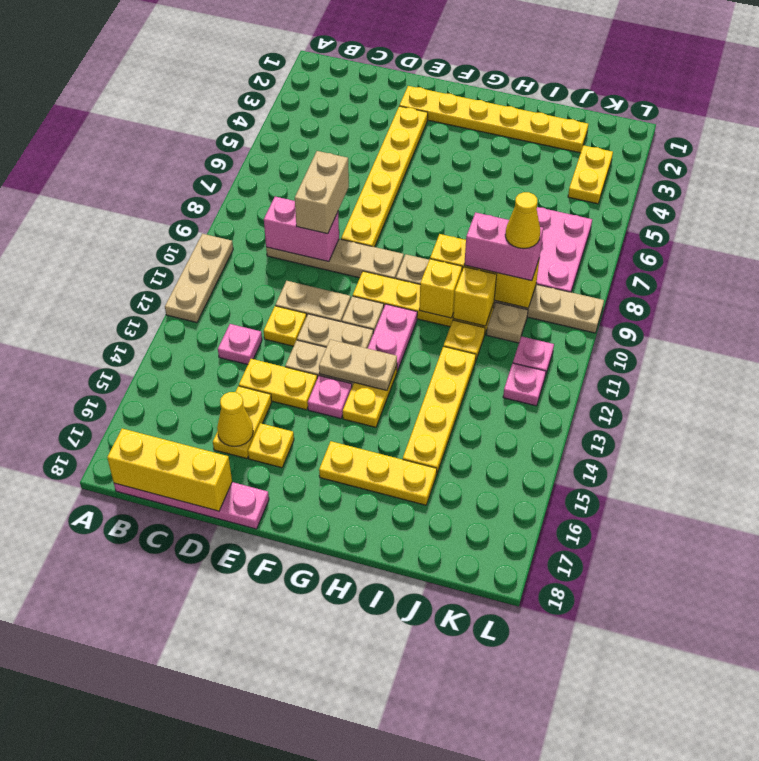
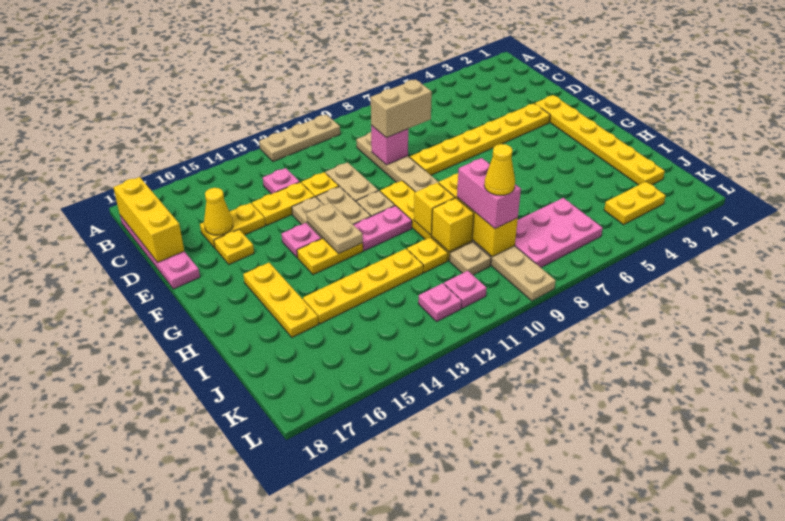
pink brick C9:D9 level 2 -> pink brick D9 level 2
yellow plate D14:E14 level 1 -> yellow plate D13:D14 level 1

